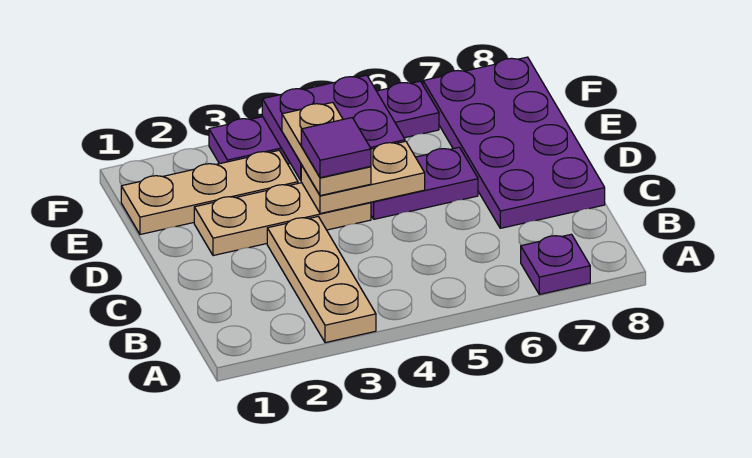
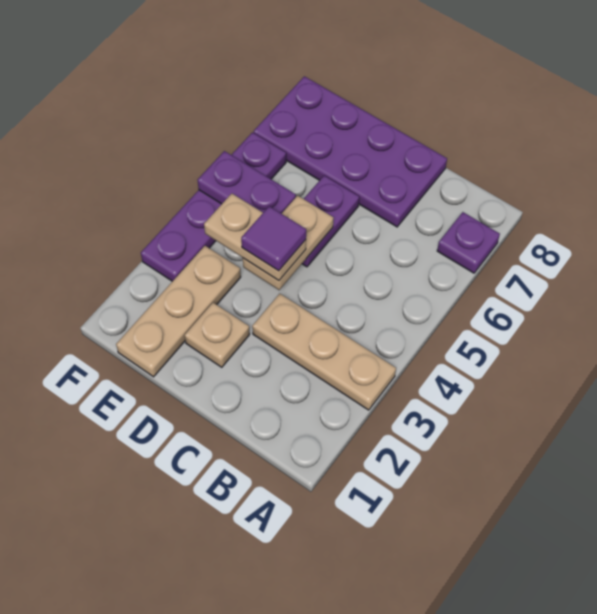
tan plate D2:D4 level 1 -> tan plate D2 level 1
purple plate E4:F5 level 2 -> purple plate E5:F5 level 2

